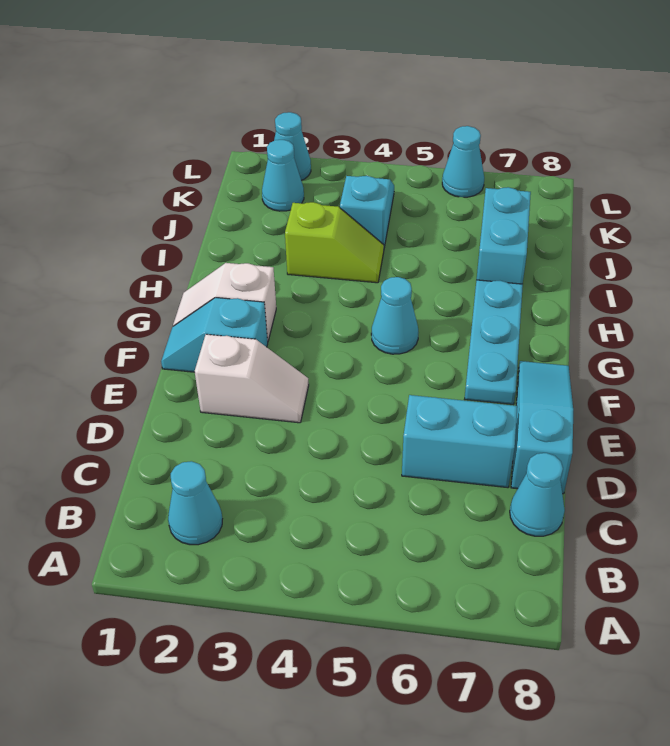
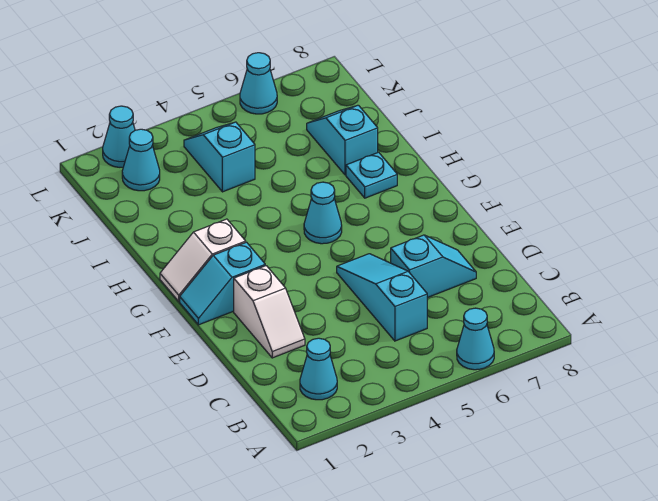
cyan cone C8 level 1 -> cyan cone A6 level 1
cyan brick D6:D7 level 1 -> cyan slope D6:D7 level 1 top 6
cyan slope D8:F8 level 1 top D -> cyan slope C5:E5 level 1 top C
white slope E2:E3 level 1 top 2 -> white slope D2:E2 level 1 top E
cyan plate F7:H7 level 1 -> cyan plate H7 level 1
lime slope I3:I4 level 1 top 3 -> none
cyan brick I7:J7 level 1 -> cyan slope I7:J7 level 1 top I

